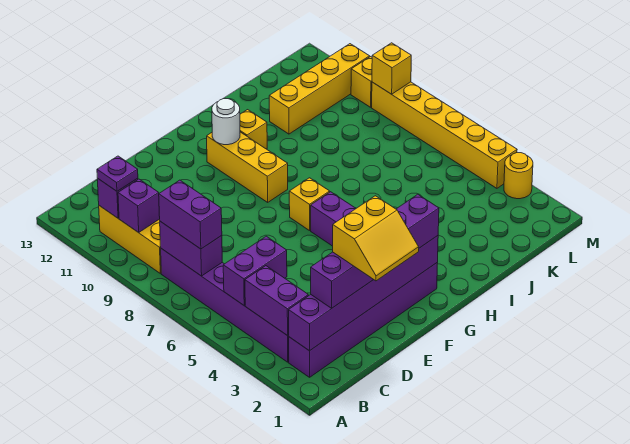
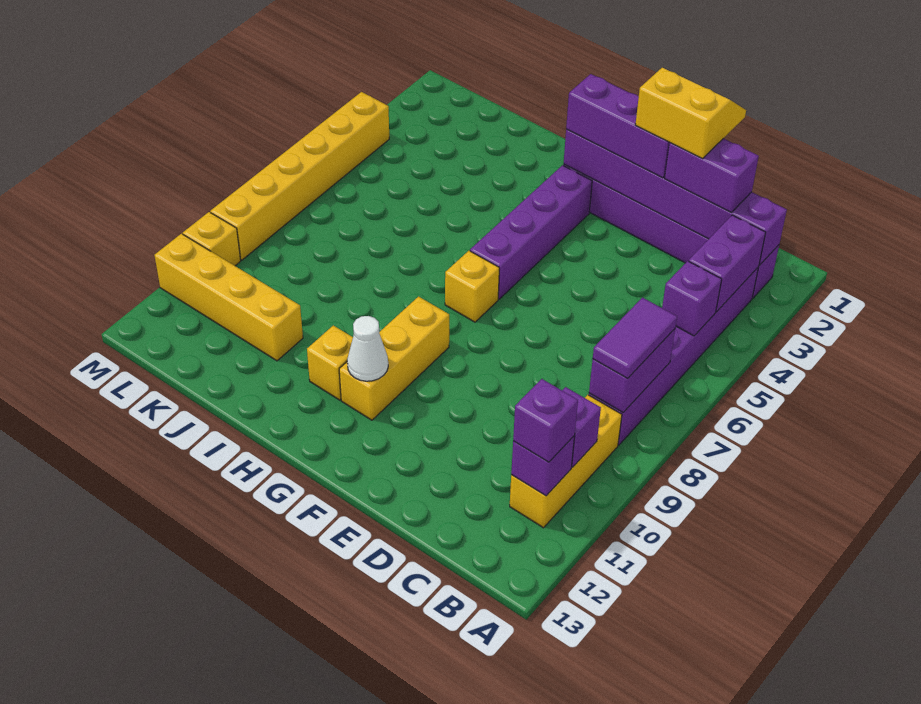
purple brick B5:C5 level 2 -> purple brick B5 level 2
purple brick B7:B8 level 3 -> purple tile B7:B8 level 3
purple plate B11 level 3 -> purple brick B11 level 3
white round brick G11 level 2 -> white cone G11 level 2
yellow round brick M3 level 1 -> none
yellow brick M9 level 2 -> none

